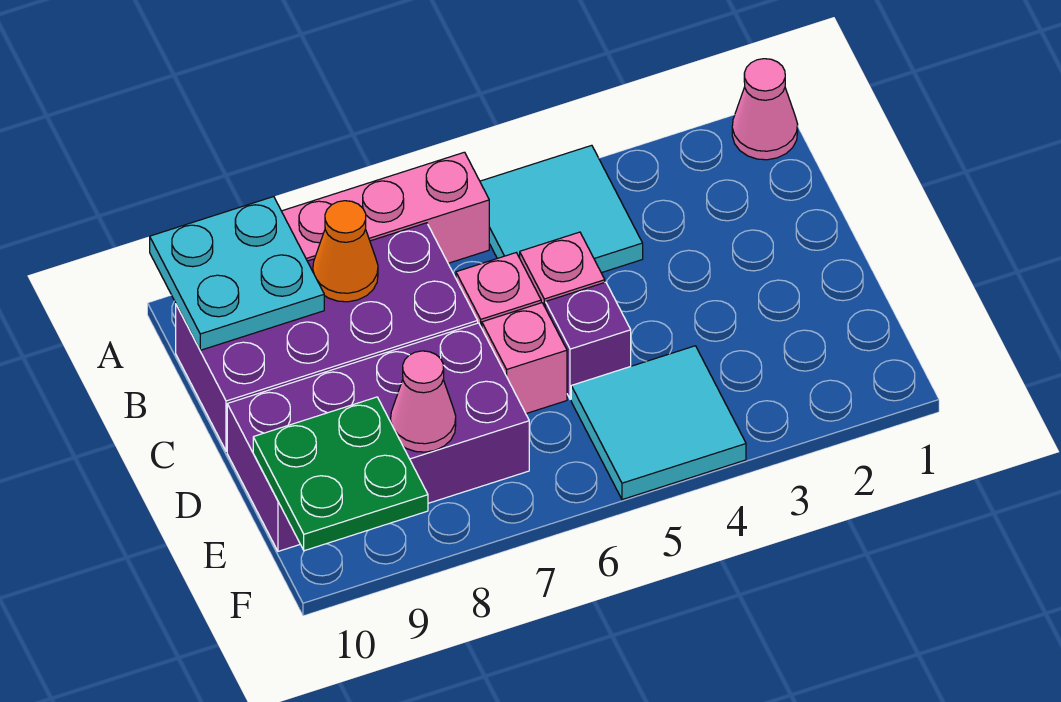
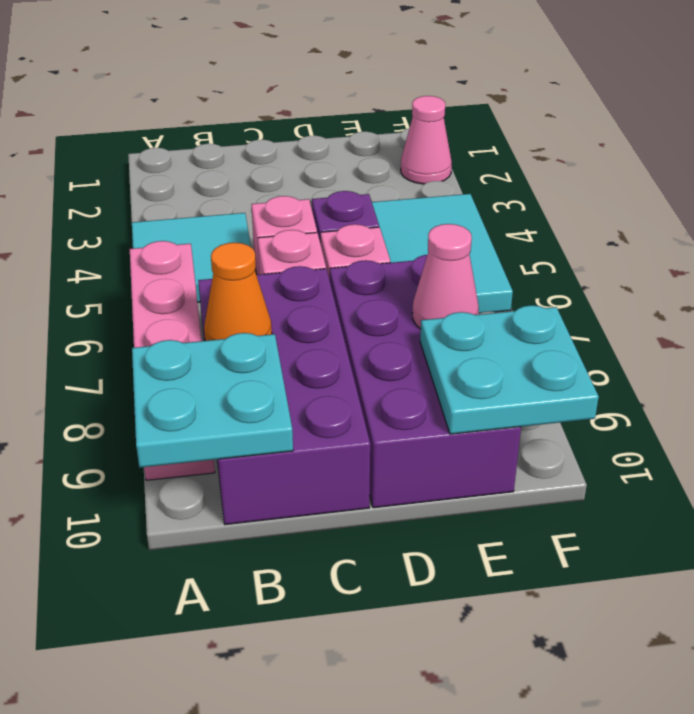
pink cone A1 level 1 -> pink cone F2 level 1
cyan tile E4:F5 level 1 -> cyan tile E4:F6 level 1
green plate E9:F10 level 2 -> cyan plate E9:F10 level 2

